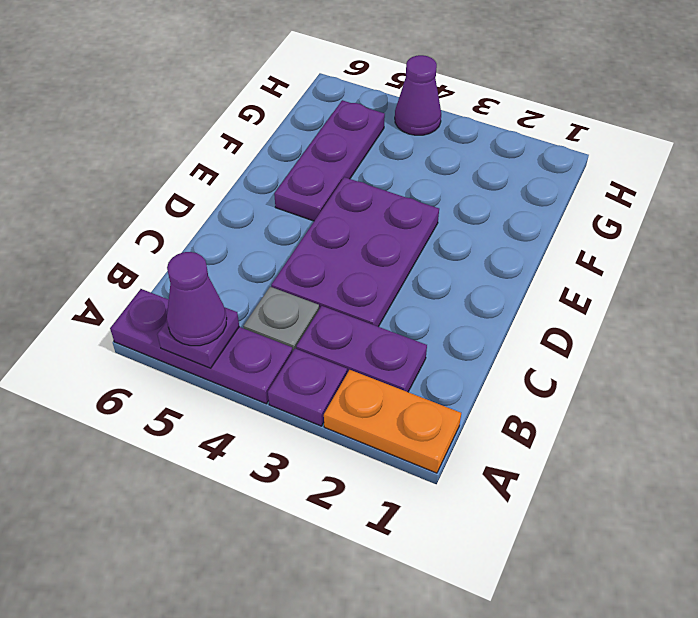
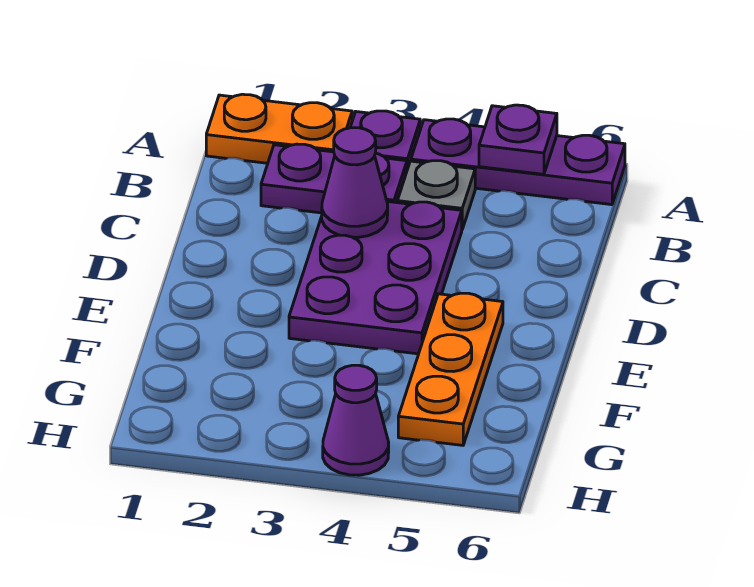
purple cone A5 level 3 -> purple cone C3 level 2
purple plate E5:G5 level 1 -> orange plate E5:G5 level 1

